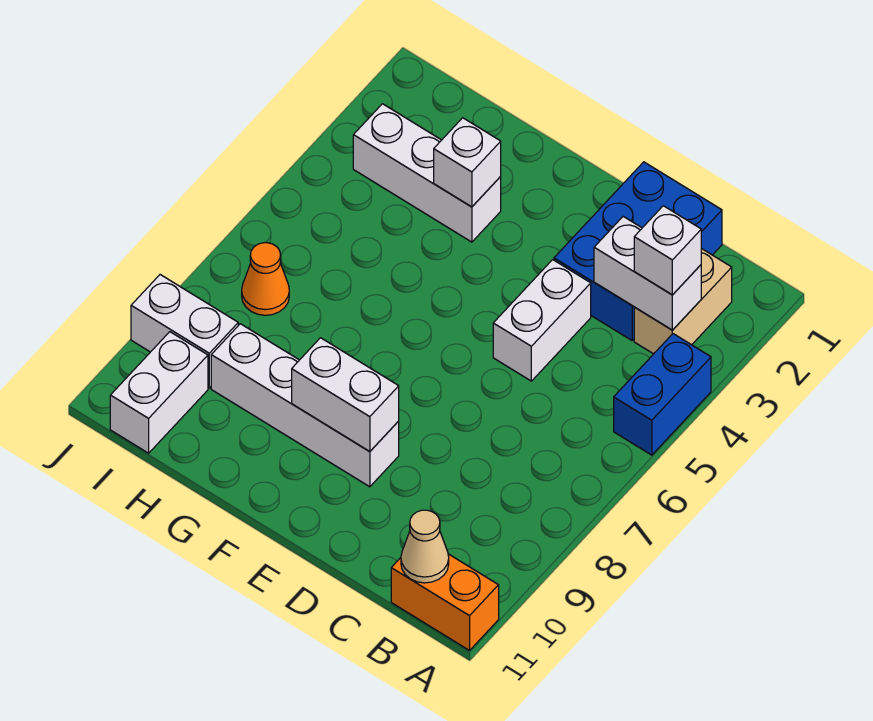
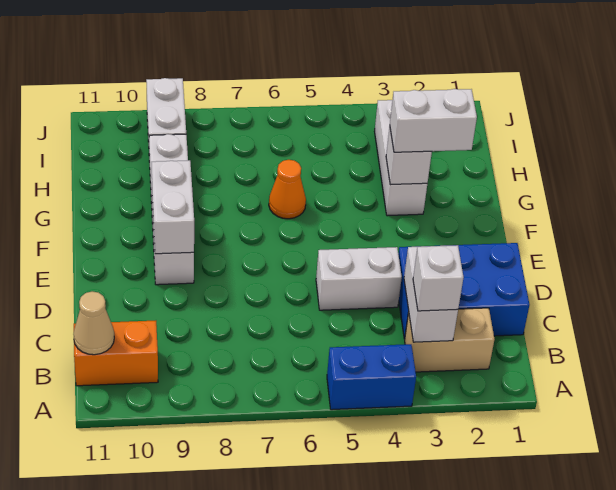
orange brick A11:B11 level 1 -> orange brick B10:B11 level 1
orange cone I7 level 1 -> orange cone G6 level 1
white brick I10:I11 level 1 -> white brick G2:G3 level 3

